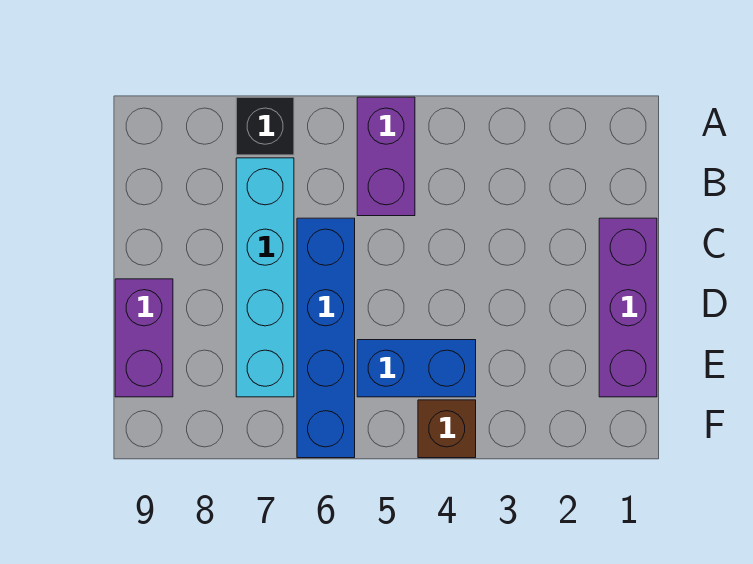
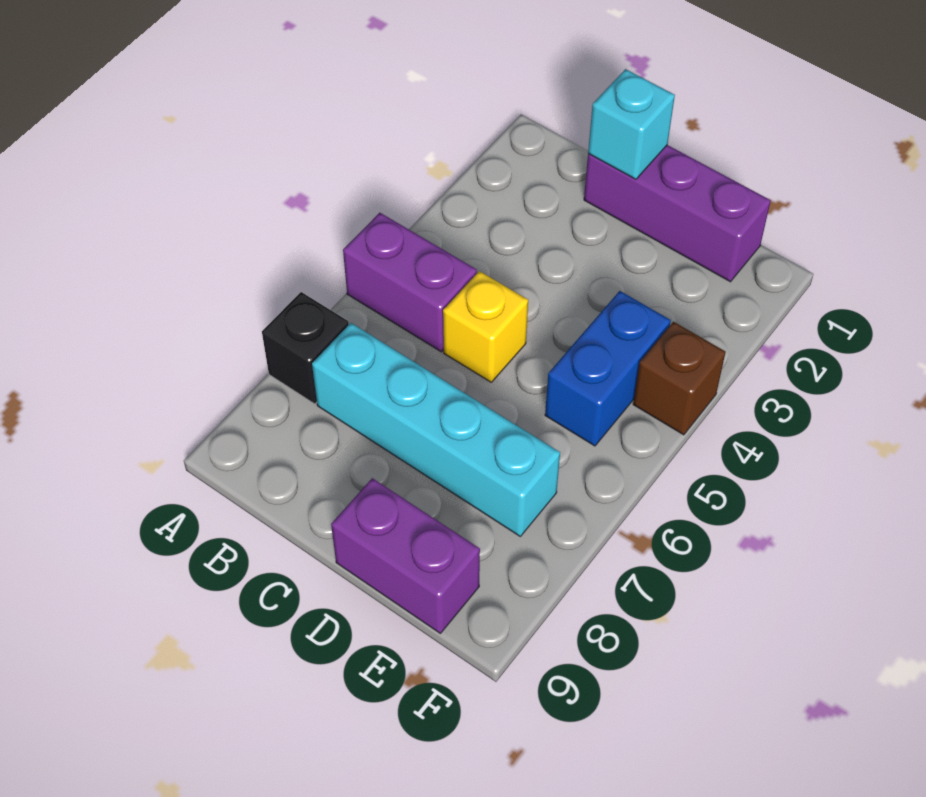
none -> cyan brick C1 level 2
none -> yellow brick C5 level 1
blue brick C6:F6 level 1 -> none

